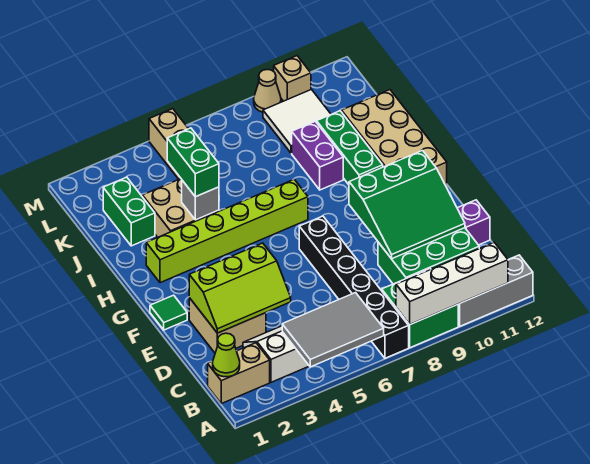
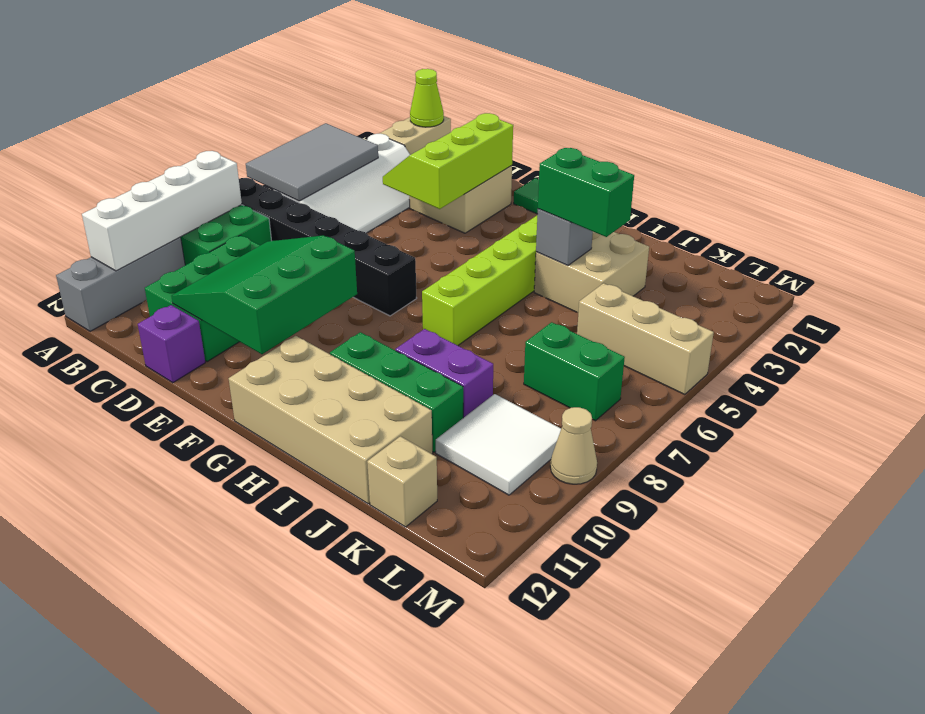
green brick J2:K2 level 1 -> green brick K7:L7 level 1
tan brick M10 level 1 -> tan brick K12 level 1

